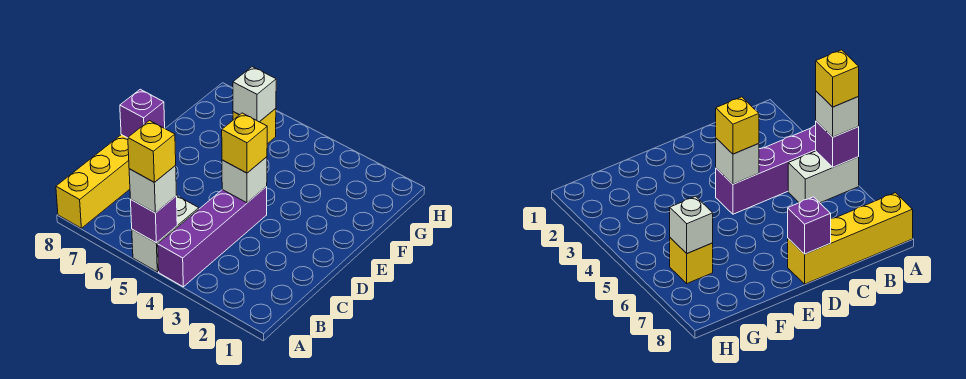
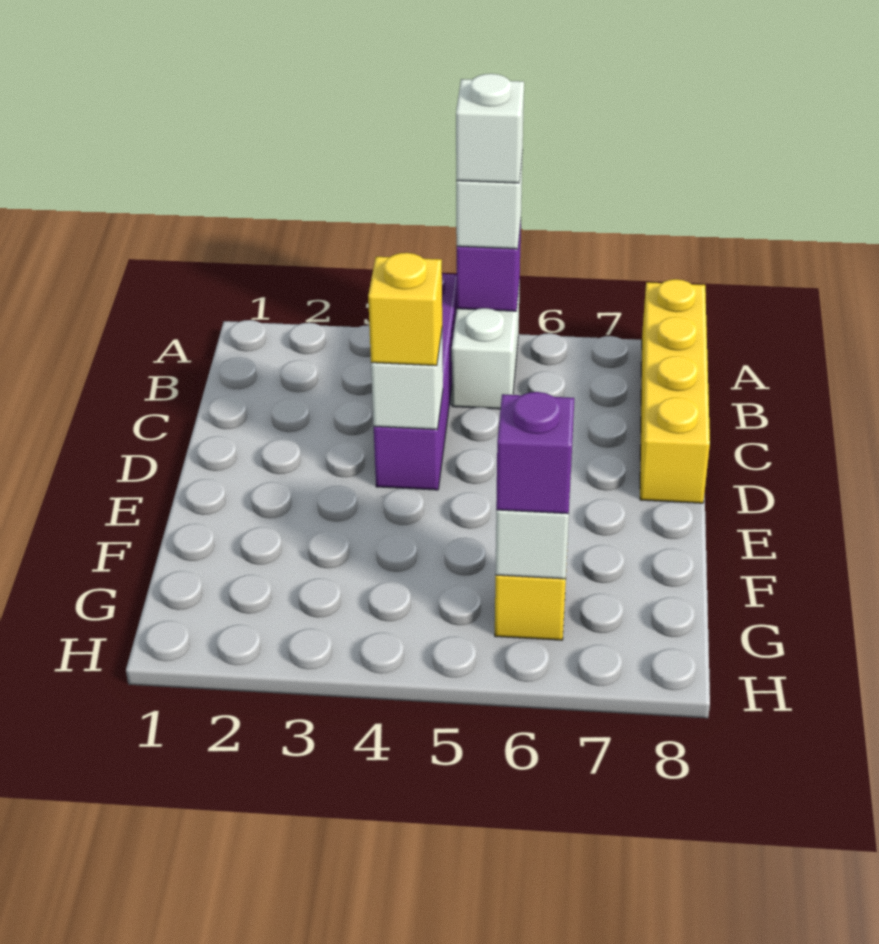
yellow brick A5 level 4 -> white brick A5 level 4
purple brick D8 level 2 -> purple brick G6 level 3

